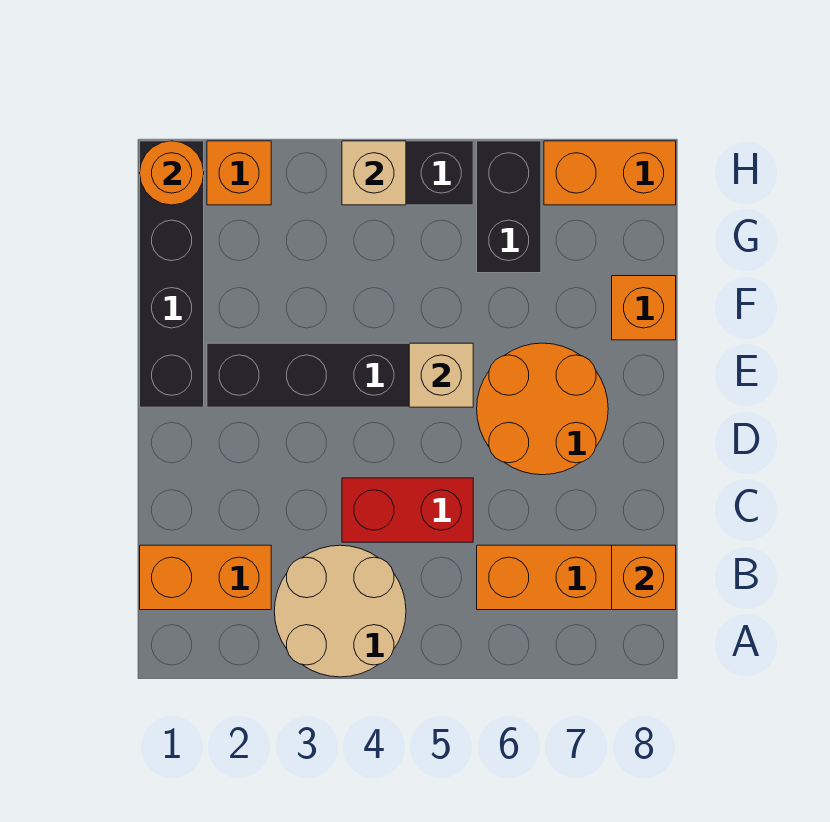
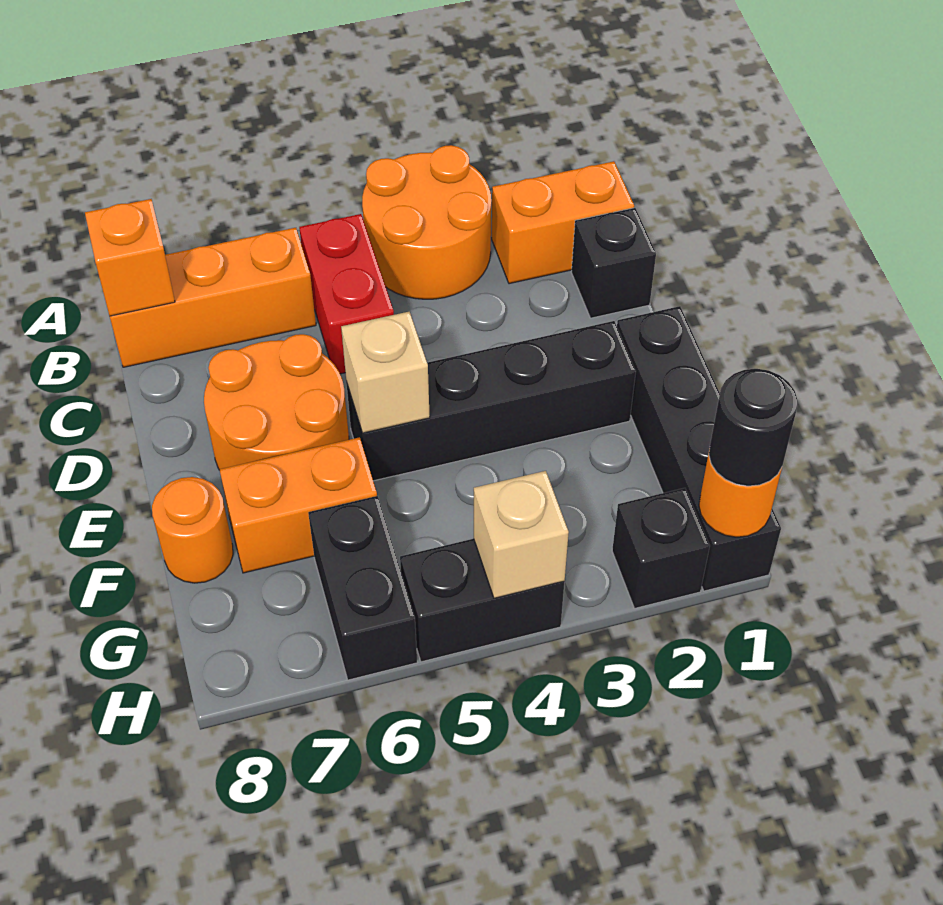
tan round brick A3:B4 level 1 -> orange round brick A3:B4 level 1
none -> black brick C1 level 1
red brick C4:C5 level 1 -> red brick B5:C5 level 1
orange brick F8 level 1 -> orange round brick F8 level 1
none -> black round brick H1 level 3
orange brick H2 level 1 -> black brick H2 level 1
orange brick H7:H8 level 1 -> orange brick F6:F7 level 1

